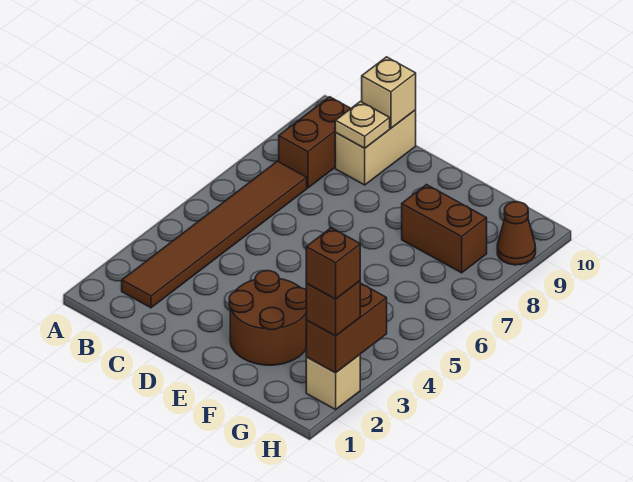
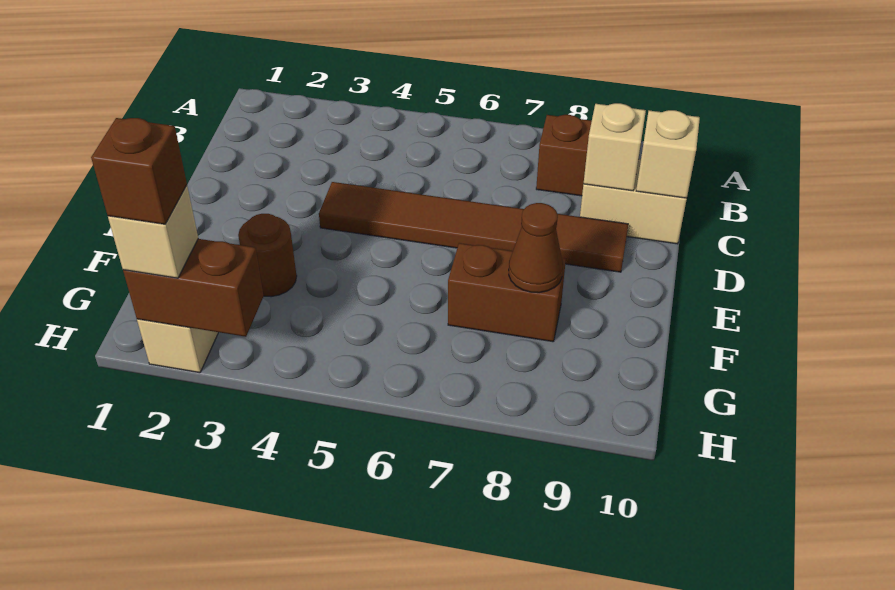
brown tile B2:B7 level 1 -> brown tile D4:D9 level 1
tan plate C9 level 2 -> tan brick C9 level 2
brown round brick E2:F3 level 1 -> brown round brick F3 level 1
brown brick F8:G8 level 1 -> brown brick F7:F8 level 1
brown brick H2 level 3 -> tan brick H2 level 3
brown cone H9 level 1 -> brown cone F8 level 2

